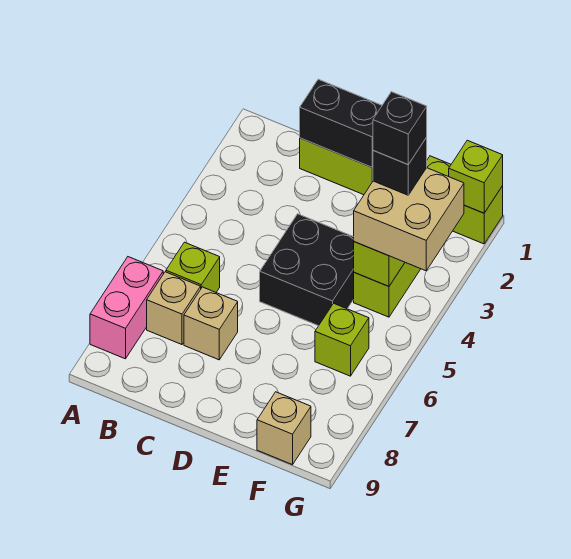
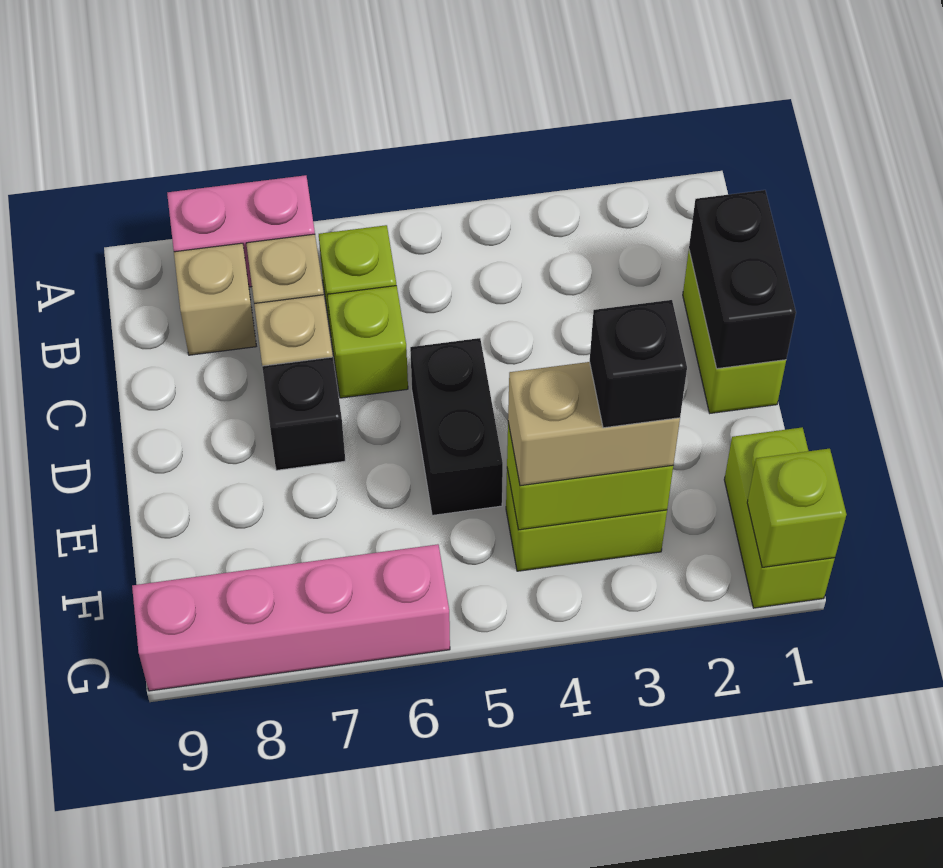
black brick D4:E5 level 1 -> black brick D5:E5 level 1
tan brick F3:G4 level 3 -> tan brick F3:F4 level 3
black brick F3 level 5 -> black brick D7 level 1
lime brick F6 level 1 -> lime brick C6 level 1
tan brick F9 level 1 -> tan brick B8 level 1
none -> pink brick G6:G9 level 1

